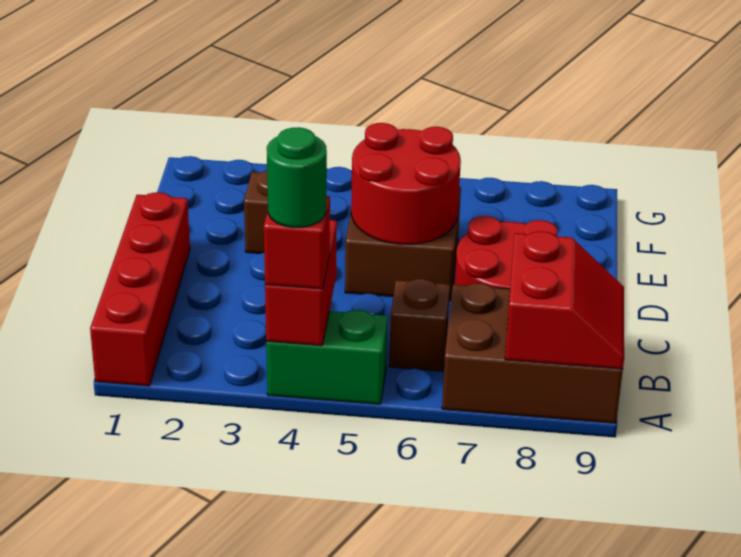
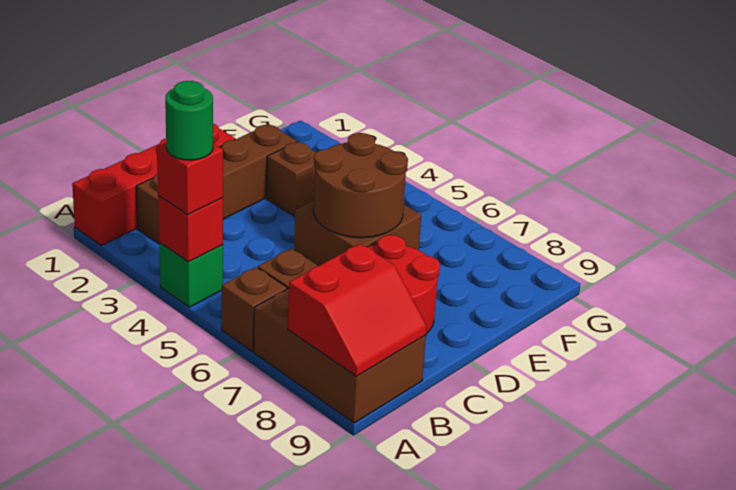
green brick A4:A5 level 1 -> green brick A4 level 1
red brick A4:B4 level 2 -> red brick A4 level 2
none -> brown brick A6 level 1
none -> brown brick B2:E2 level 1
red round brick D5:E6 level 2 -> brown round brick D5:E6 level 2

